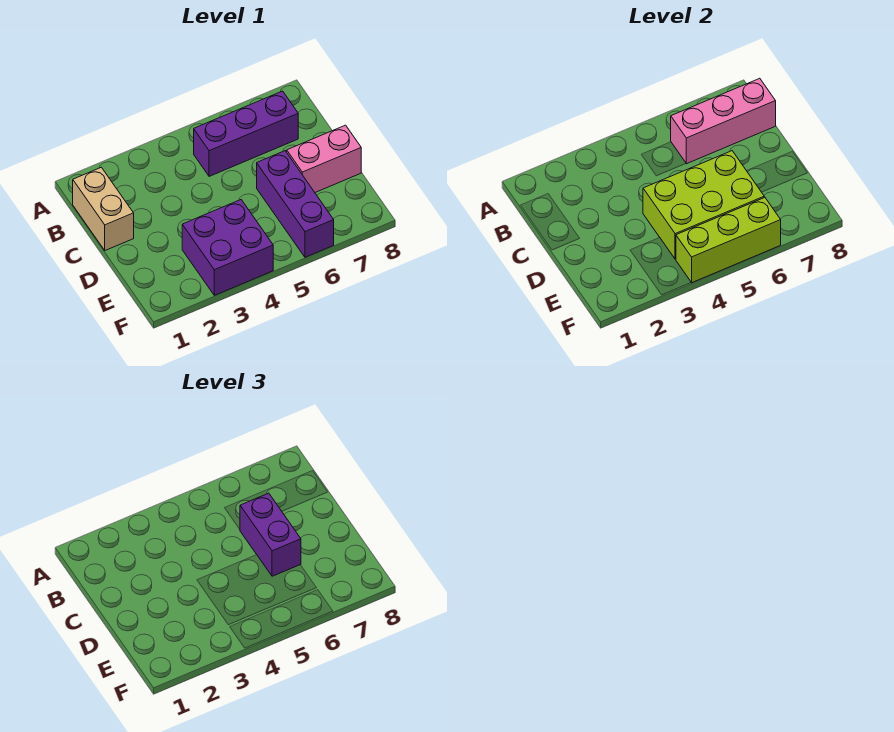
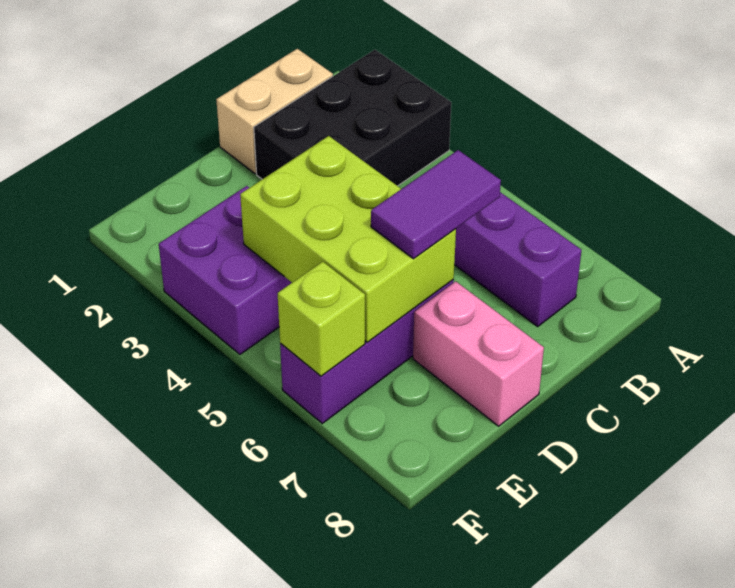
none -> black brick A2:C3 level 1
pink brick B6:B8 level 2 -> none
purple brick C6:D6 level 3 -> purple tile C6:D6 level 3
lime brick F4:F6 level 2 -> lime brick F6 level 2

